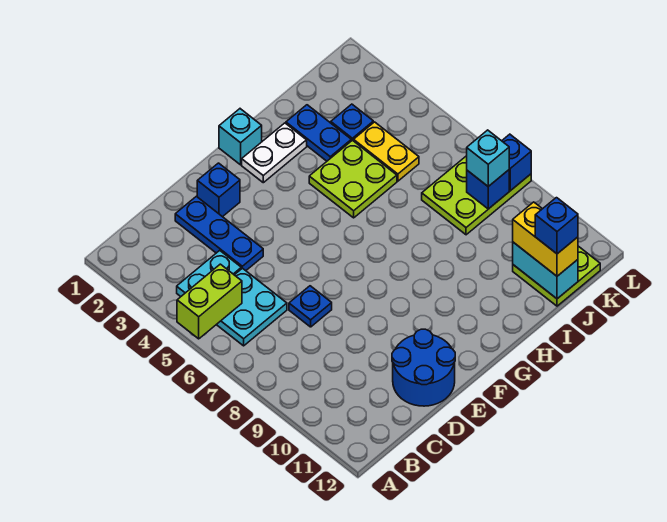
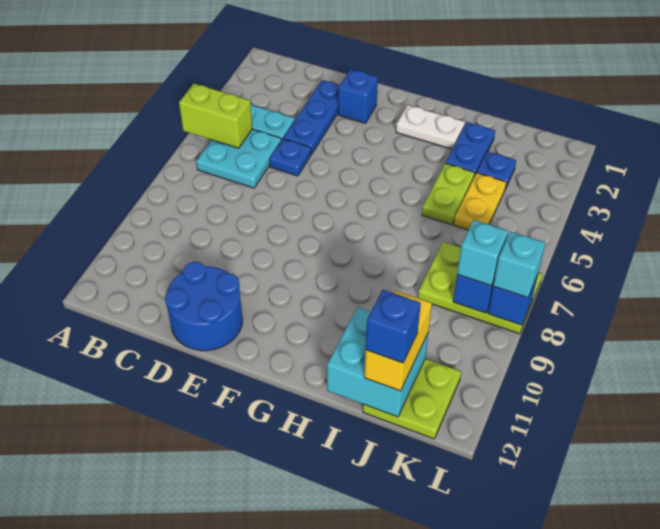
blue plate D7 level 1 -> blue plate D5 level 1
cyan brick G1 level 1 -> cyan brick L8 level 3
lime plate H4:I5 level 1 -> lime plate I4:I5 level 1
cyan brick J11:J12 level 2 -> cyan brick I11:J12 level 2

